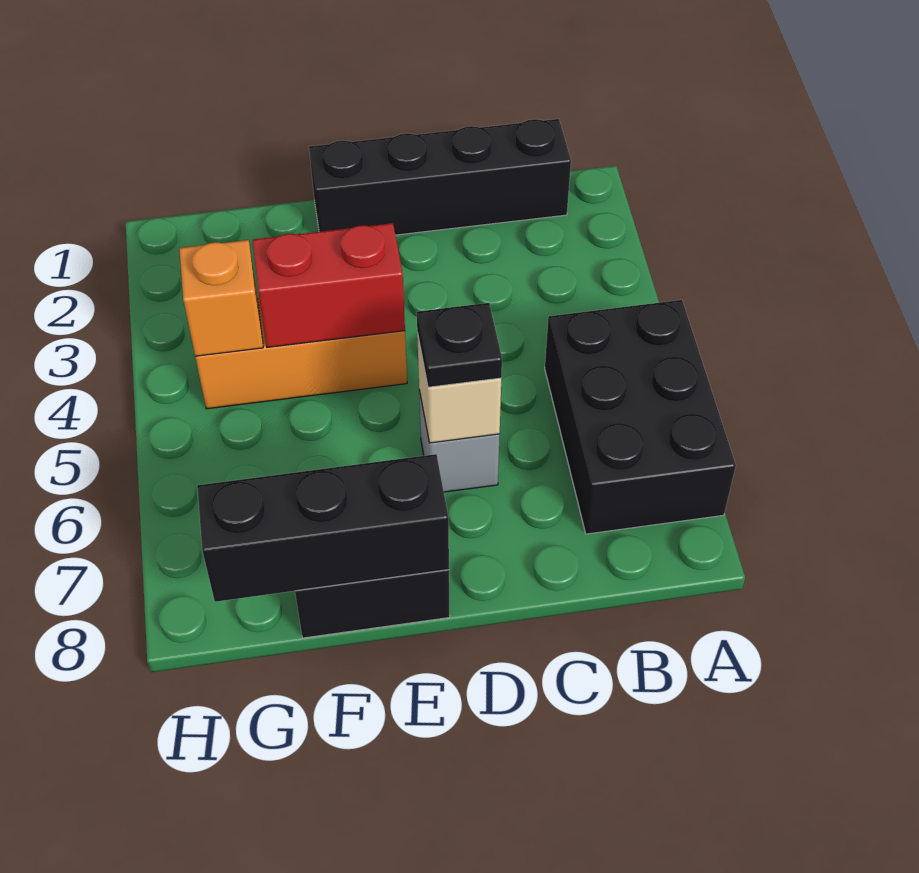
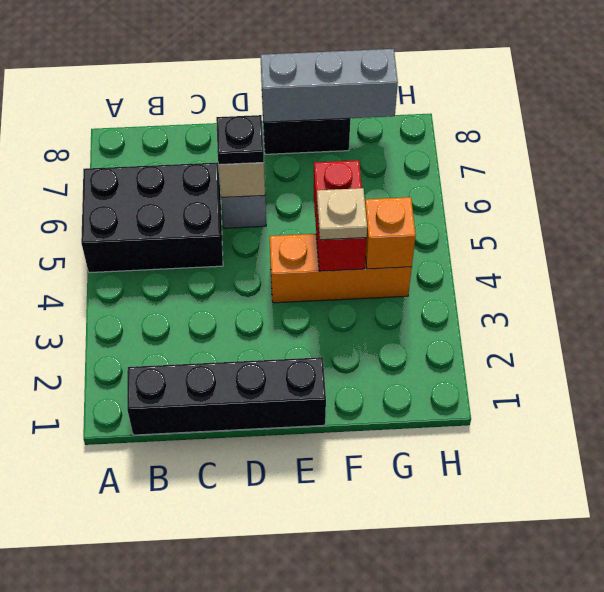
black brick A5:B7 level 1 -> black brick A5:C6 level 1
red brick E4:F4 level 2 -> red brick F4:F5 level 2
black brick E8:G8 level 2 -> grey brick E8:G8 level 2
none -> tan plate F4 level 3

